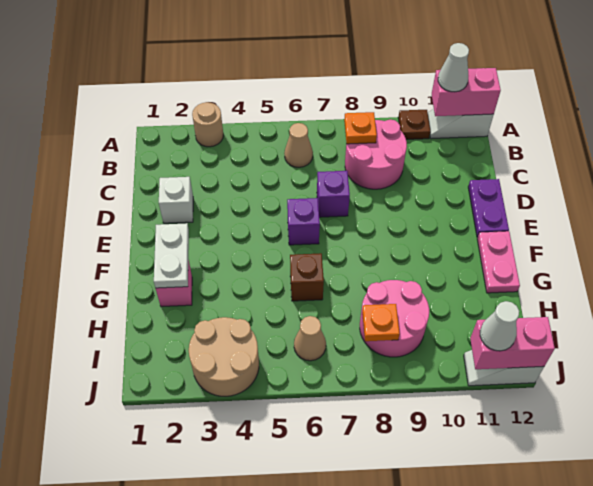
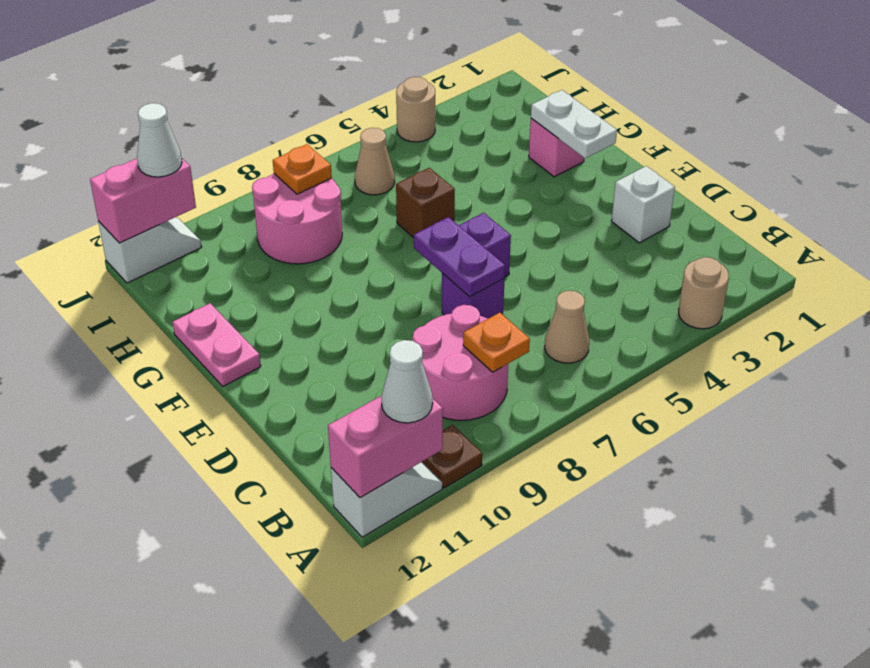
purple plate D12:E12 level 1 -> purple plate D7:E7 level 2
tan round brick I3:J4 level 1 -> tan round brick J4 level 1

